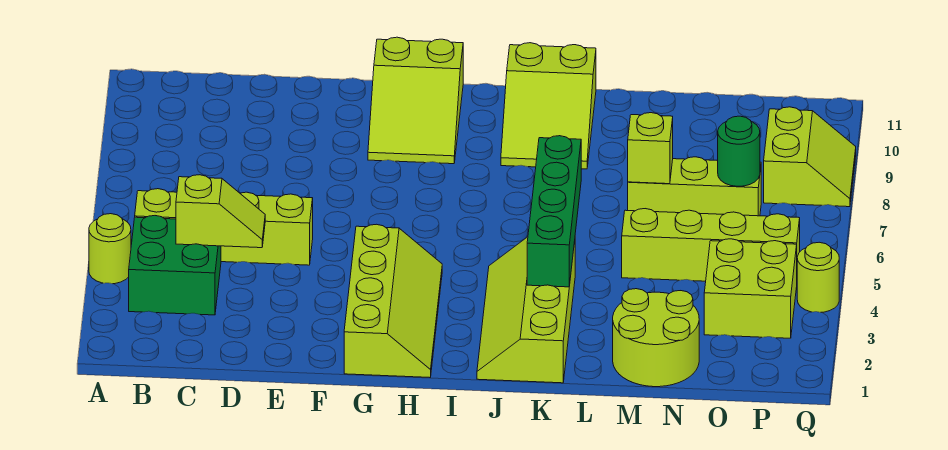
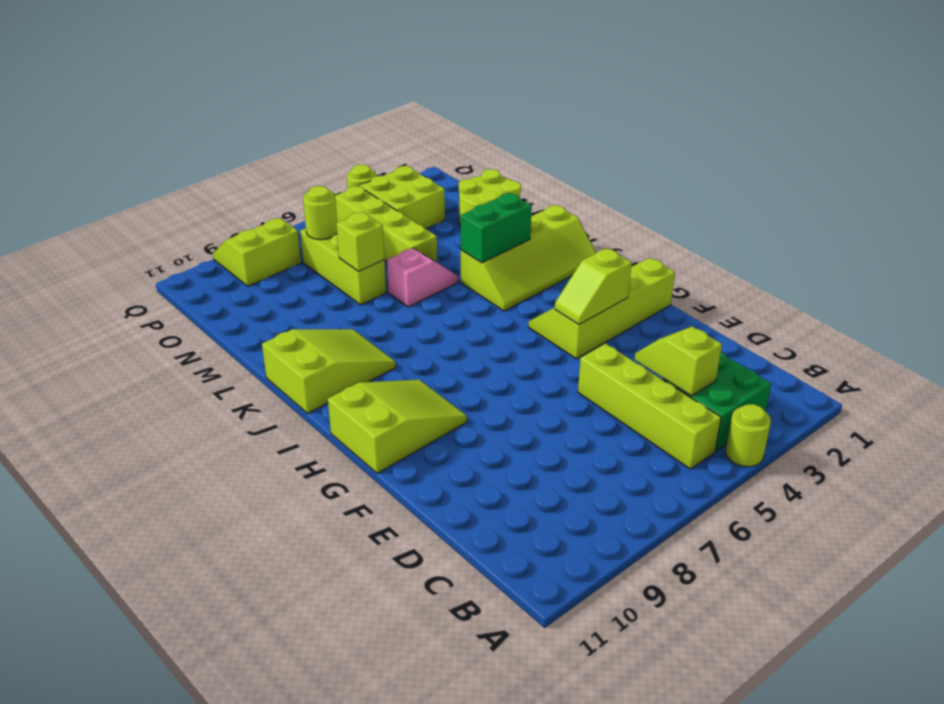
none -> lime slope G3:G4 level 2 top 3
green brick K3:K6 level 2 -> green brick K3:K4 level 2
none -> pink slope L5:L6 level 1 top 6
green round brick O7 level 2 -> lime round brick O7 level 2

